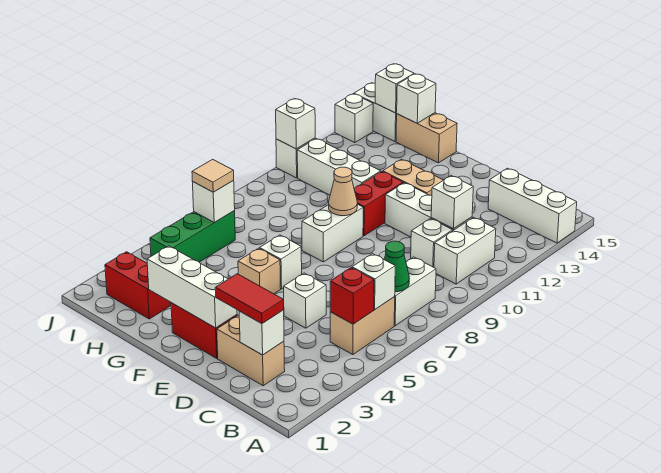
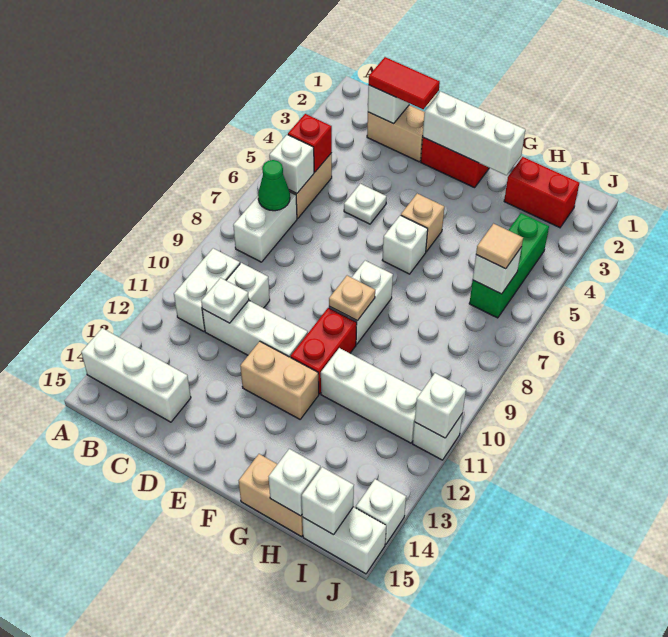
white brick C11 level 2 -> white plate C11 level 2
white brick D5 level 1 -> white plate D5 level 1
tan cone F9 level 2 -> tan plate F9 level 2

